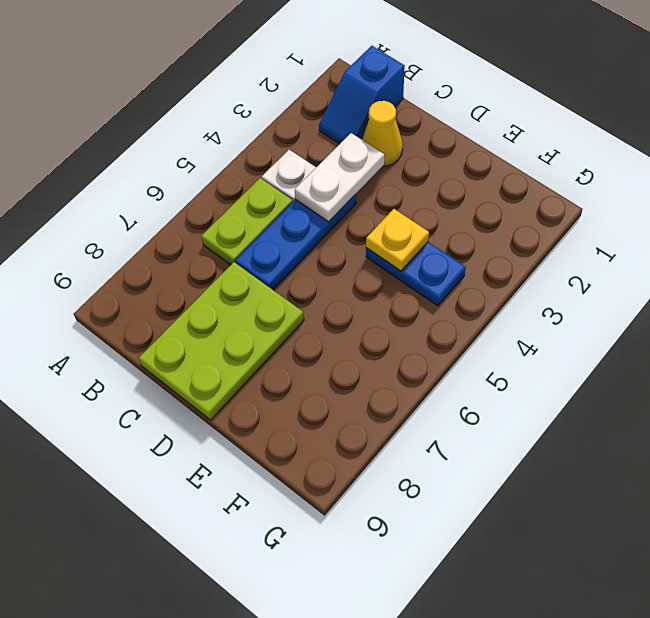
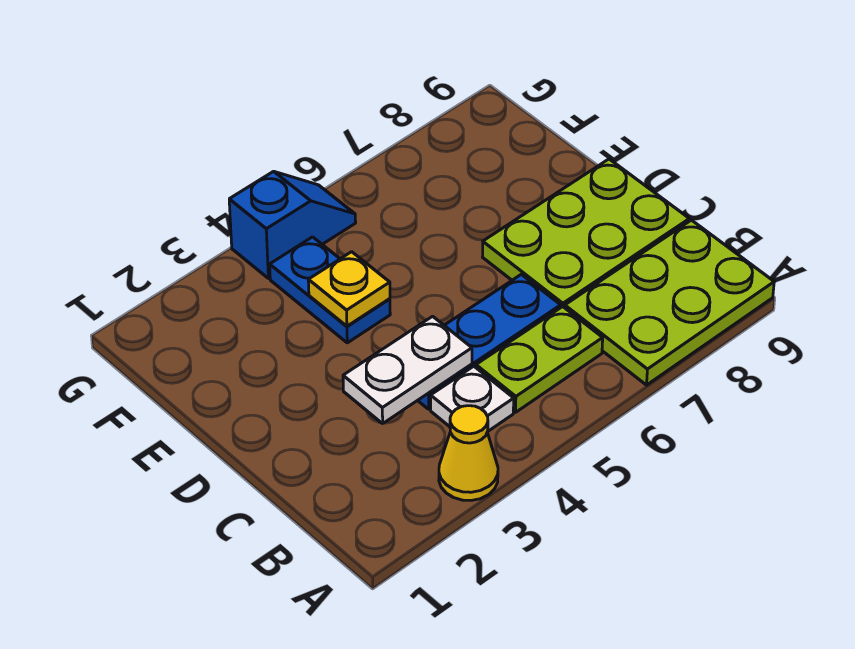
none -> lime plate A7:B9 level 1
blue slope B1:B2 level 1 top 1 -> blue slope G4:G5 level 1 top 4
yellow cone C2 level 1 -> yellow cone A3 level 1

